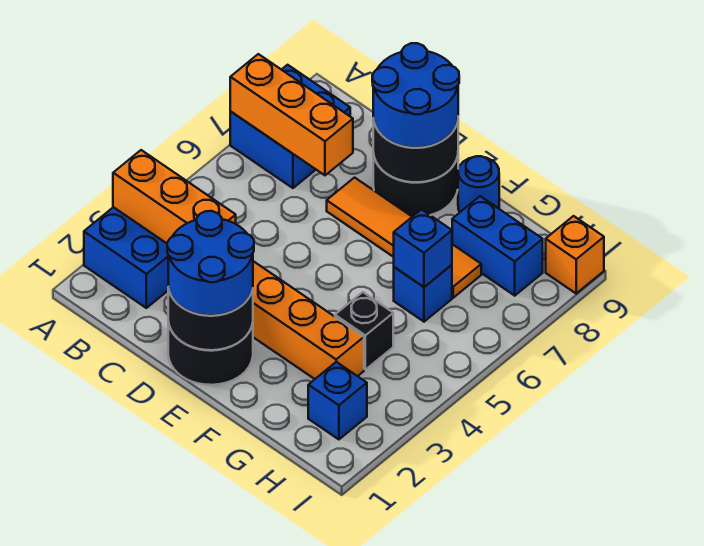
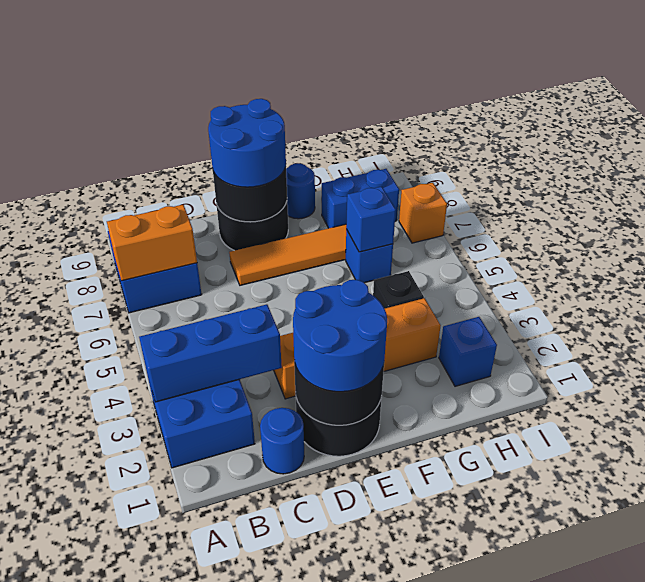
orange brick A3:C3 level 2 -> blue brick A3:C3 level 2
orange brick A7:C7 level 2 -> orange brick A7:B7 level 2
none -> blue round brick C1 level 1
orange brick I9 level 1 -> orange brick I7 level 1

